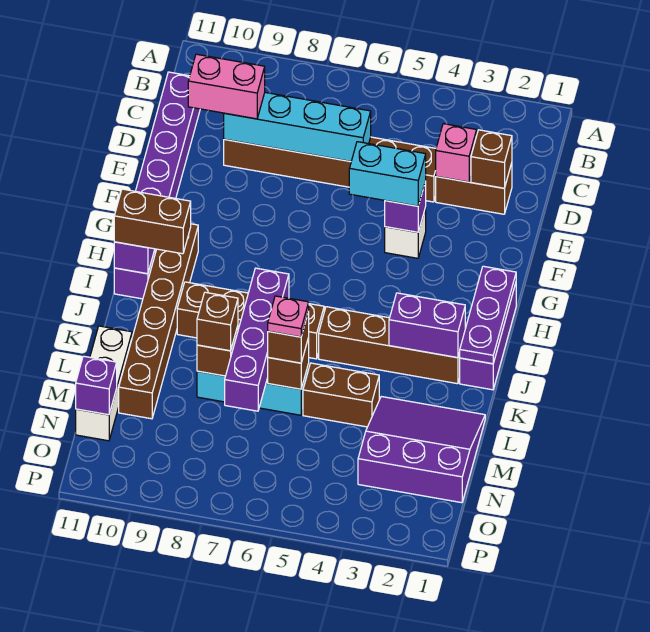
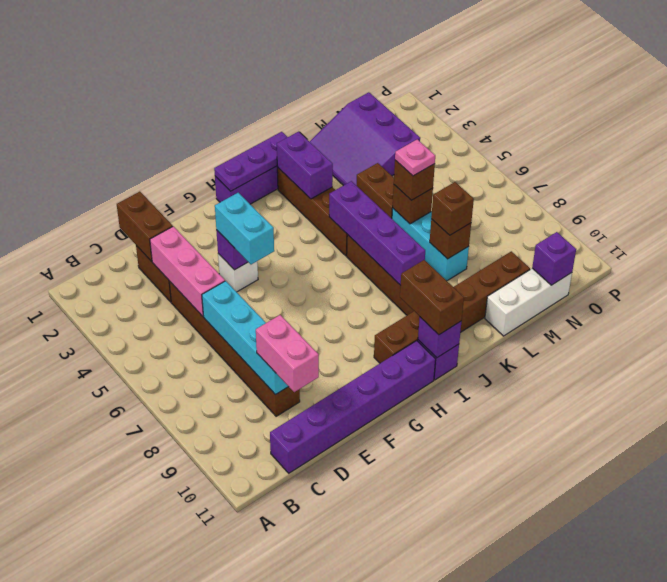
brown brick D2 level 2 -> brown brick D1:D2 level 2
pink brick D3 level 2 -> pink brick D3:D5 level 2
purple brick J7:M7 level 2 -> purple brick J5:J8 level 2

